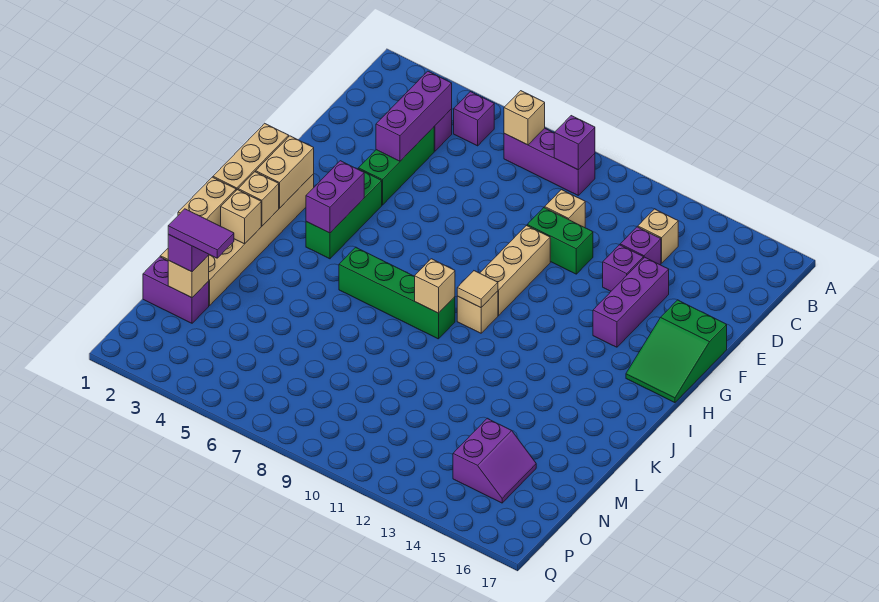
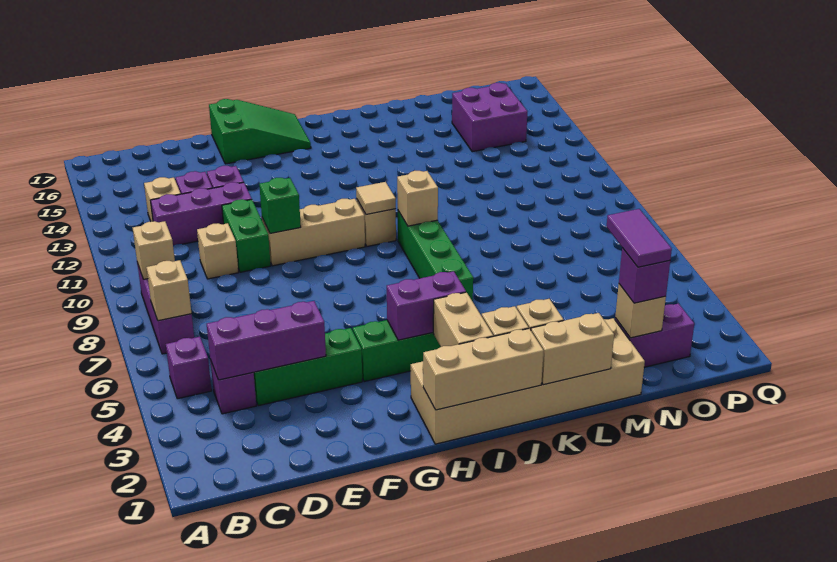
purple brick B9 level 2 -> tan brick B9 level 2
purple brick E14:G14 level 1 -> purple brick C12:E12 level 1
none -> green brick F10 level 2
tan brick H2:I2 level 2 -> tan brick I2:I3 level 2
purple brick N1:N2 level 1 -> purple brick N2:O2 level 1
purple slope N14:O15 level 1 top 14 -> purple brick N14:O15 level 1

